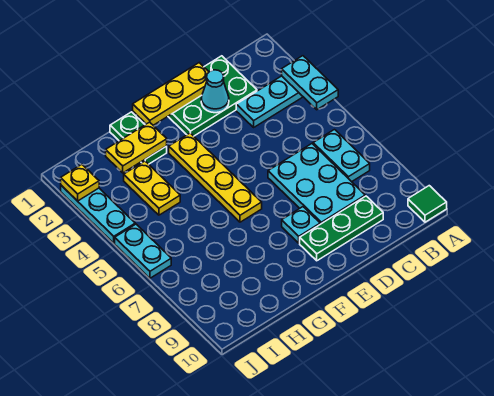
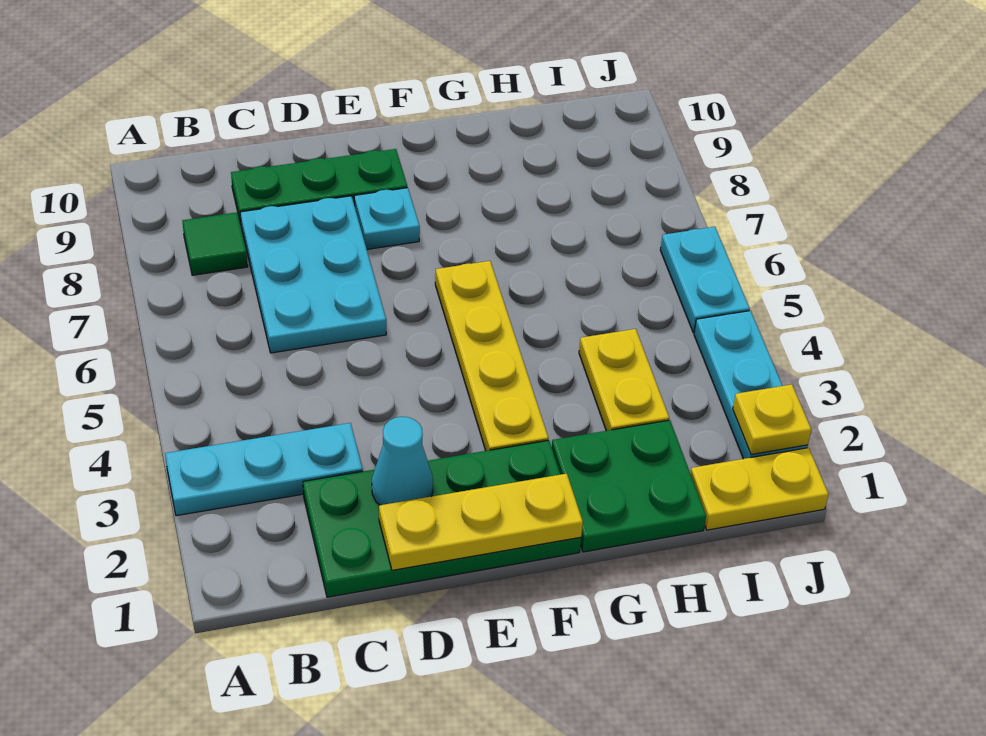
cyan plate A3:A4 level 2 -> none
green tile A10 level 1 -> green tile B8 level 1
cyan plate B6:B7 level 1 -> none
green plate C1:E2 level 1 -> green plate C1:F2 level 1
green plate G1:G2 level 1 -> green plate G1:H2 level 1
yellow plate G2:H2 level 2 -> yellow plate I1:J1 level 1

